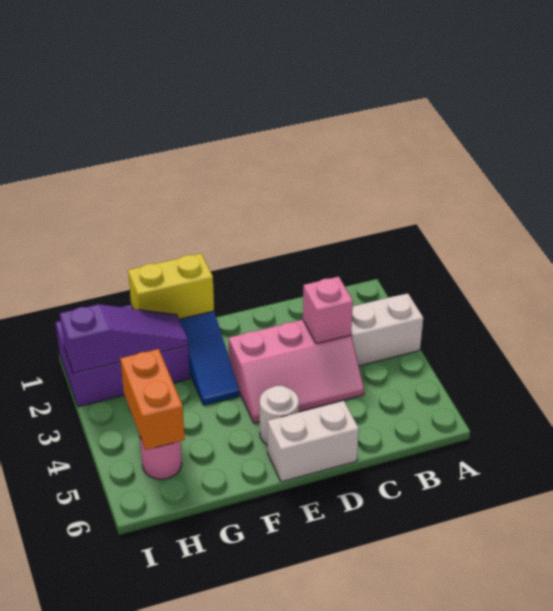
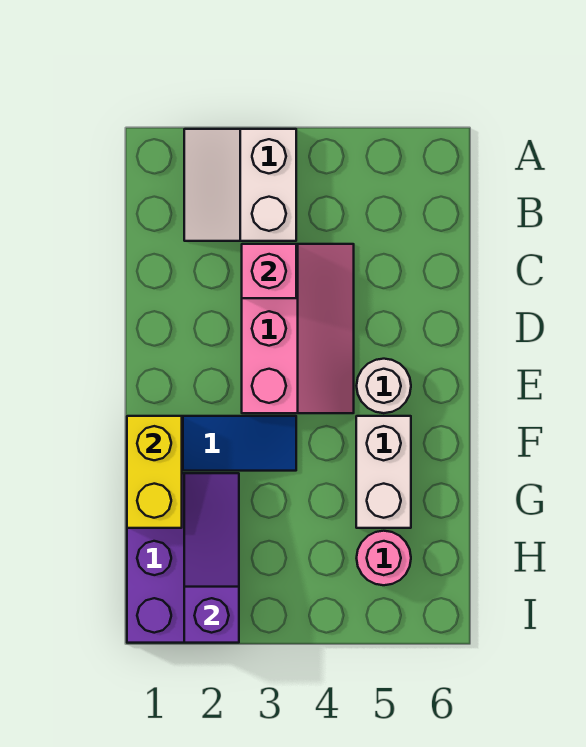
white brick D6:E6 level 1 -> white brick F5:G5 level 1
orange brick H4:H5 level 2 -> none

